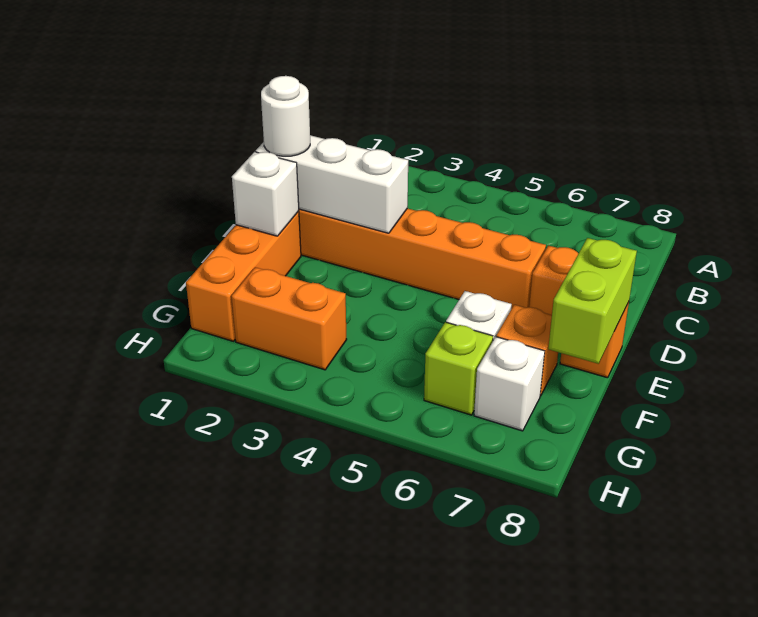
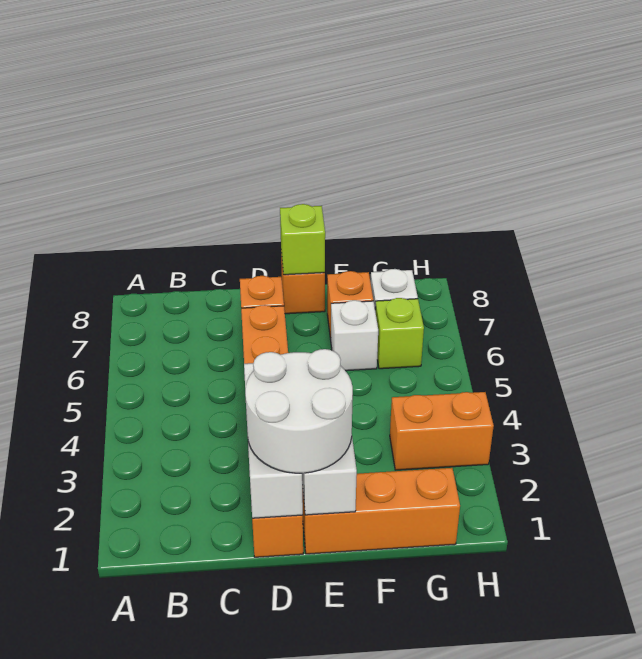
white round brick D1 level 3 -> white round brick D1:E2 level 3
lime brick E8:F8 level 2 -> lime brick E8 level 2
orange brick G2:G3 level 1 -> orange brick G3:H3 level 1

